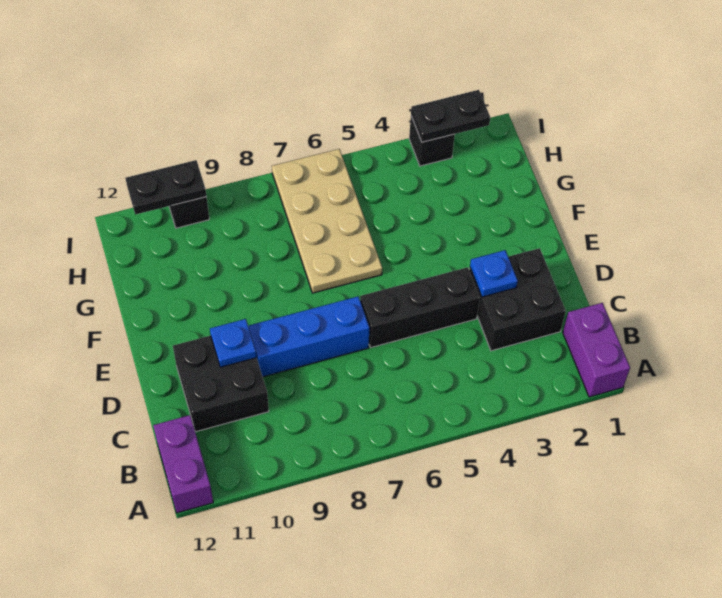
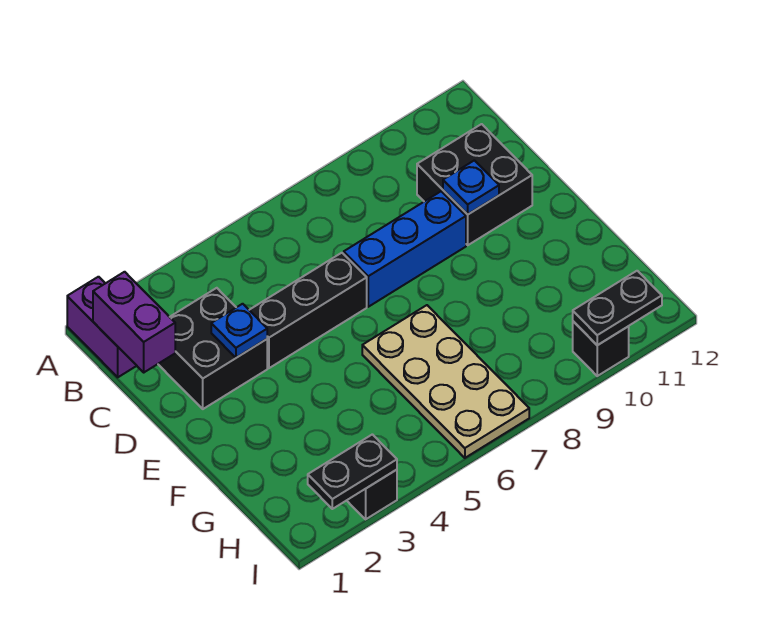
purple brick A12:B12 level 1 -> purple brick B1:C1 level 2

